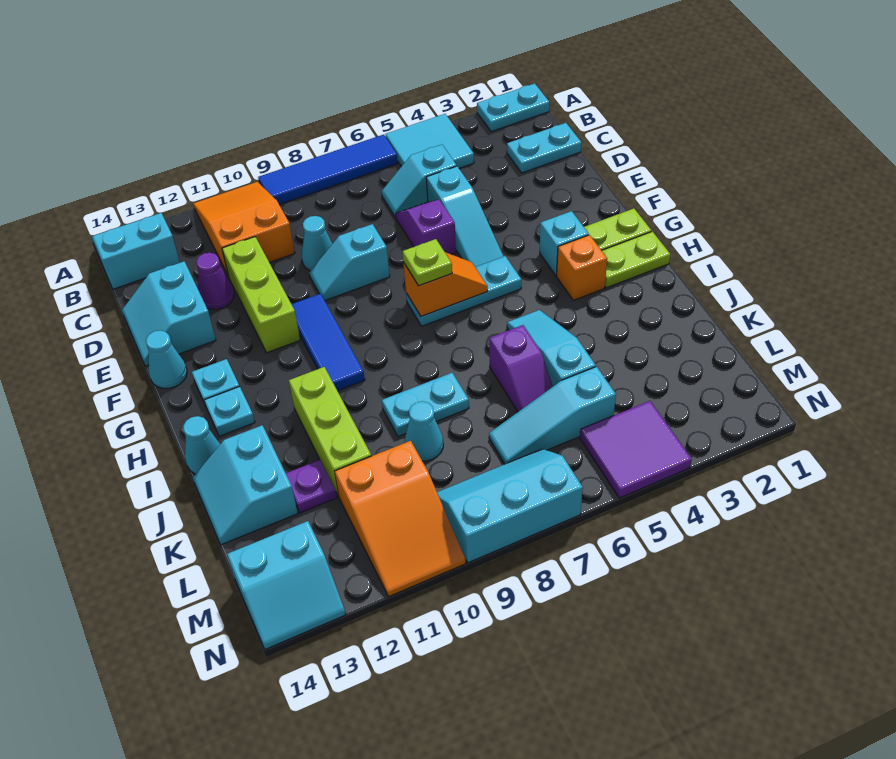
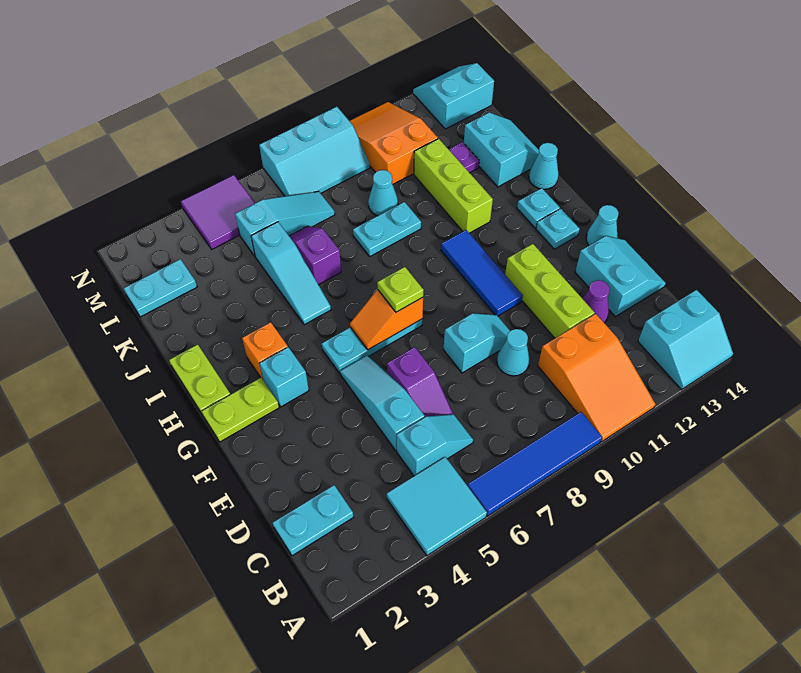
cyan plate A1:A2 level 1 -> cyan plate L1:L2 level 1
lime plate H1:H2 level 1 -> lime plate H1:I1 level 1

